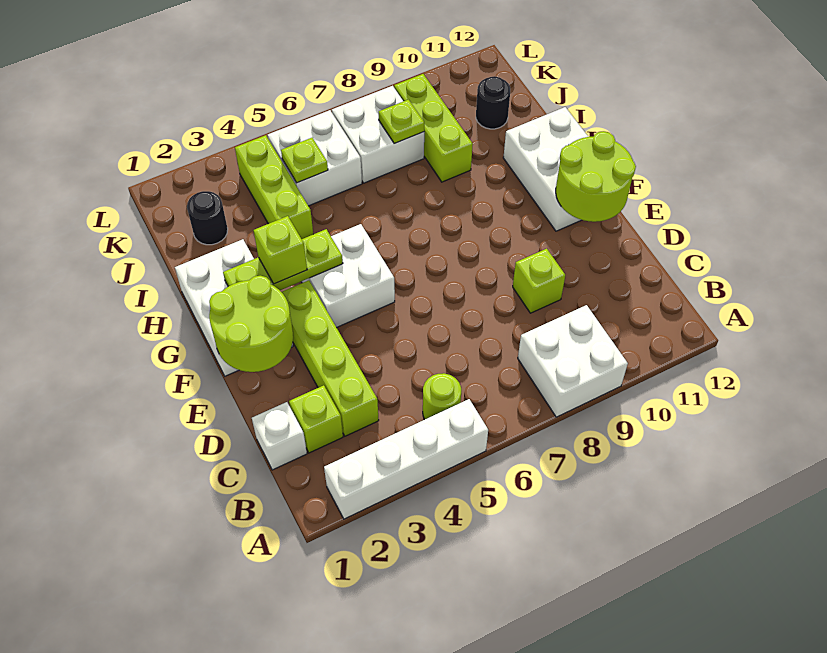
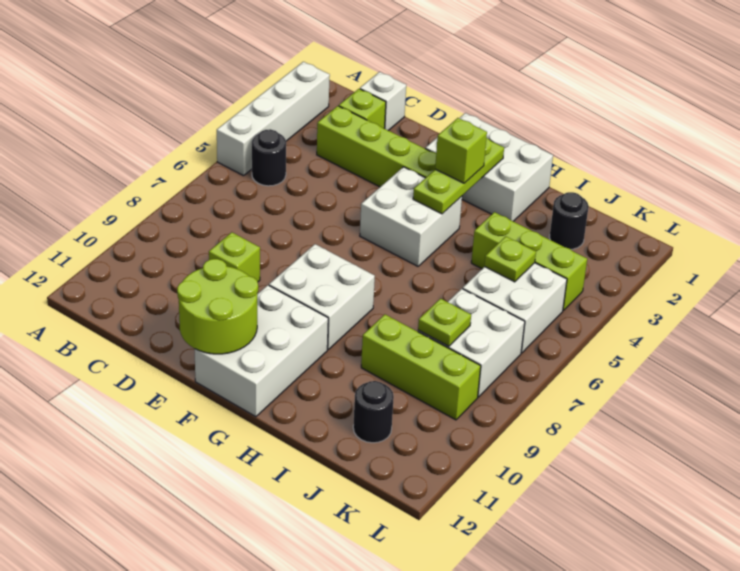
white brick A8:B9 level 1 -> white brick F8:G9 level 1
lime round brick B5 level 1 -> black round brick B5 level 1
lime round brick E1:F2 level 2 -> none
white brick F11:H12 level 1 -> white brick F10:G12 level 1

